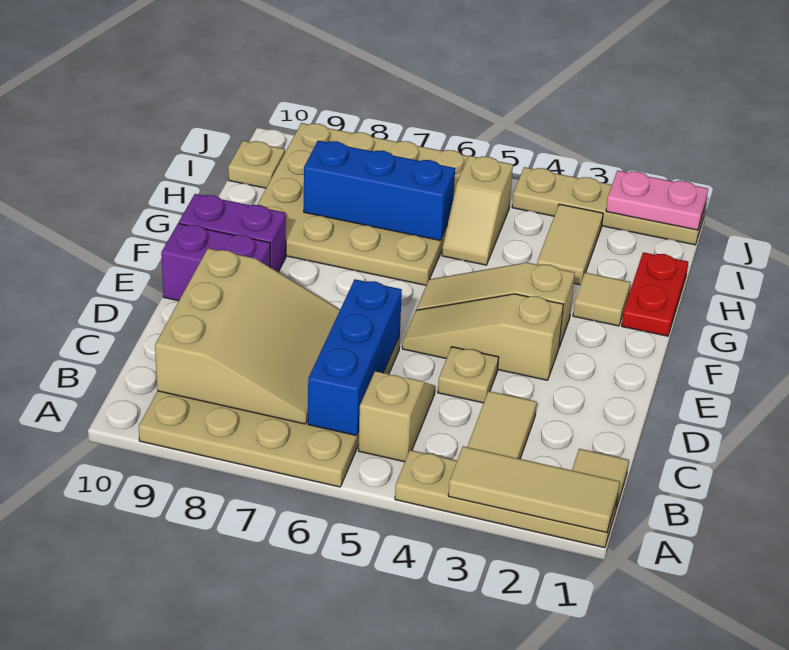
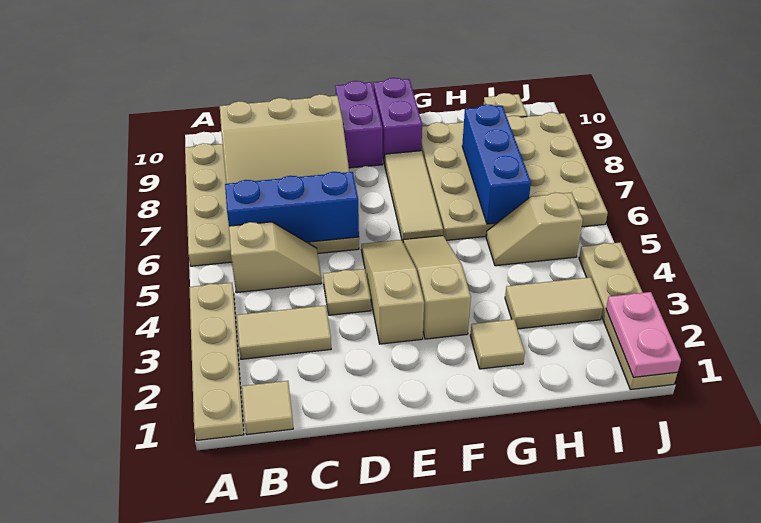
tan tile A1:A3 level 2 -> tan tile F6:F8 level 1
red plate G1:H1 level 1 -> none

